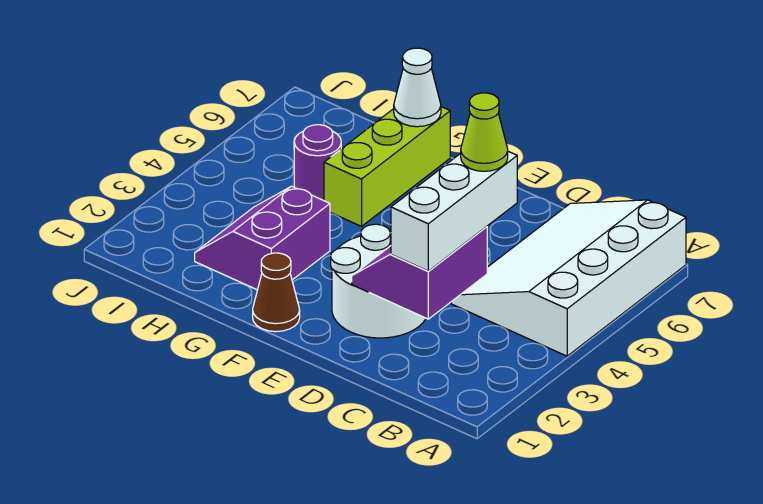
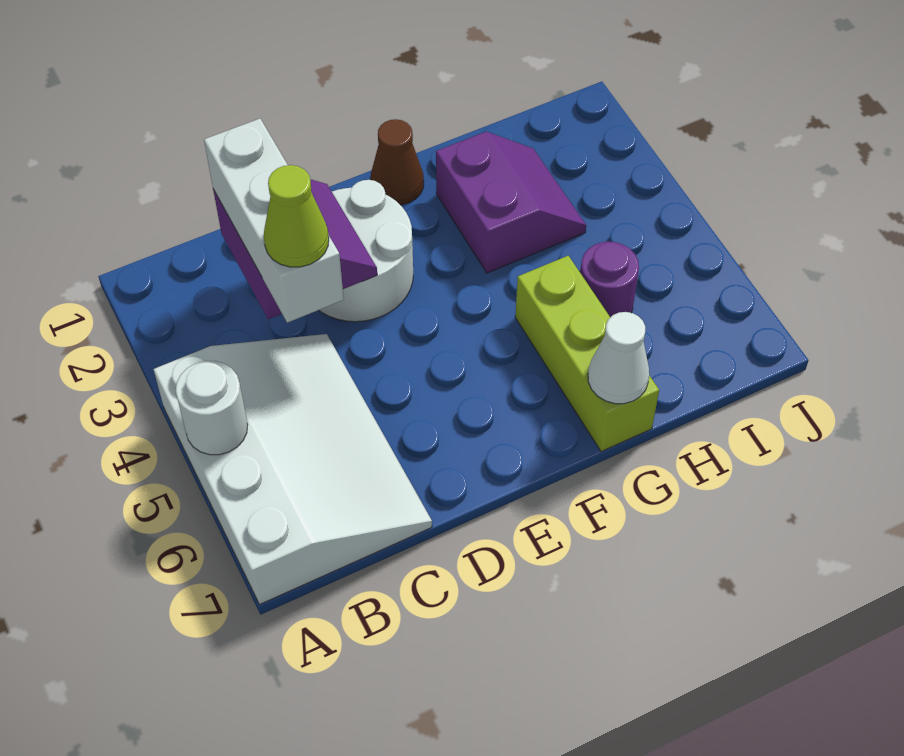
none -> white round brick A5 level 2

